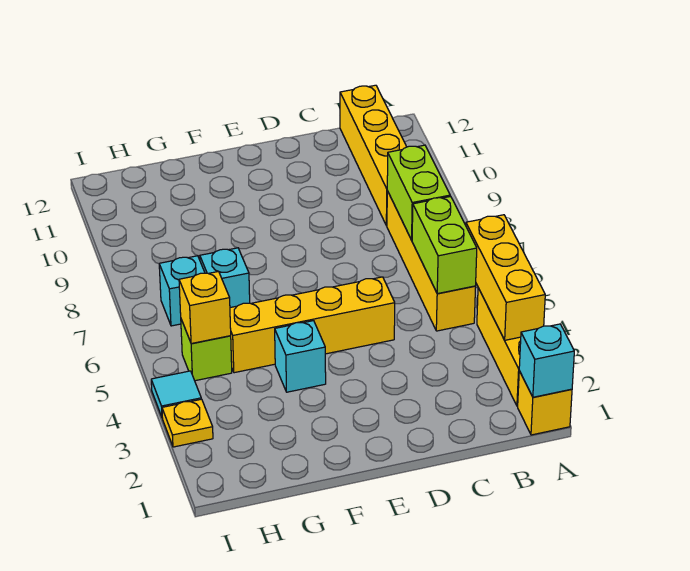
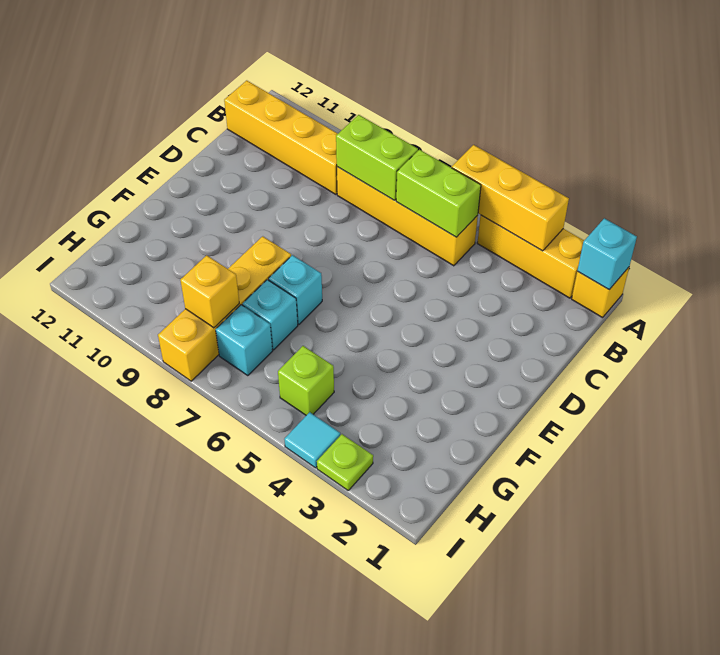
yellow brick D5:G5 level 1 -> yellow brick F8:I8 level 1
cyan brick F4 level 1 -> cyan brick F7 level 1
yellow brick H5 level 2 -> yellow brick H8 level 2
yellow plate I3 level 1 -> lime plate I3 level 1

